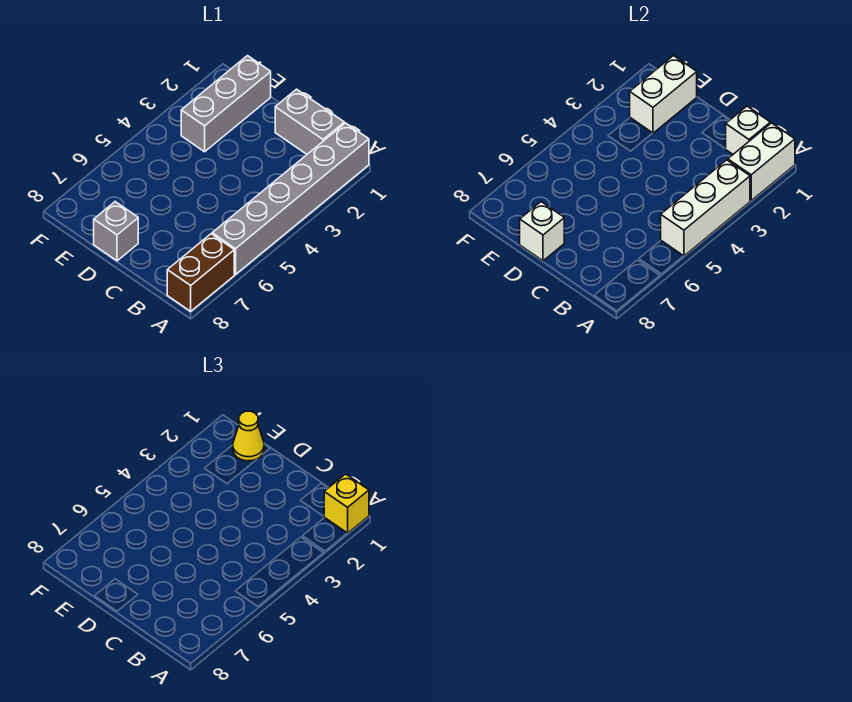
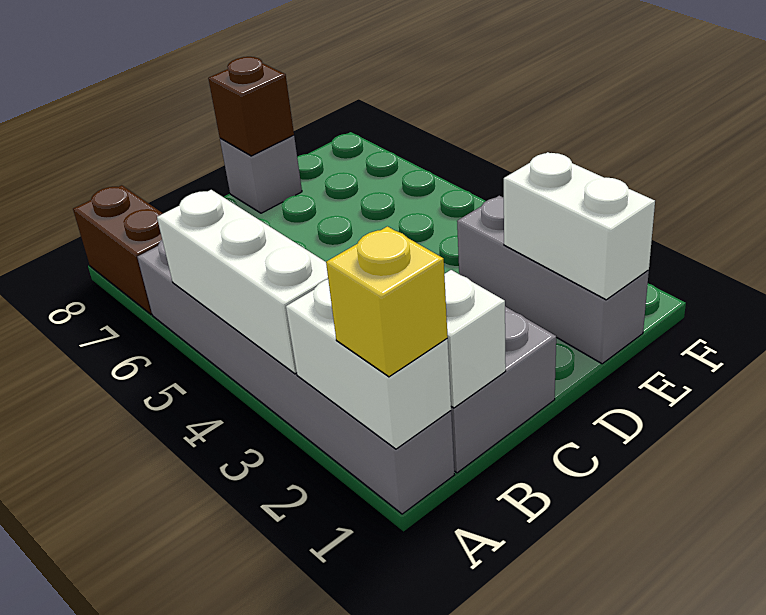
white brick D8 level 2 -> brown brick D8 level 2
yellow cone E1 level 3 -> none

